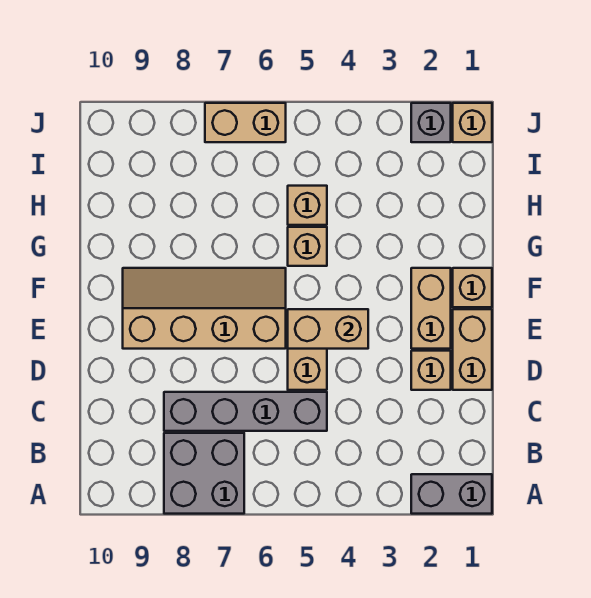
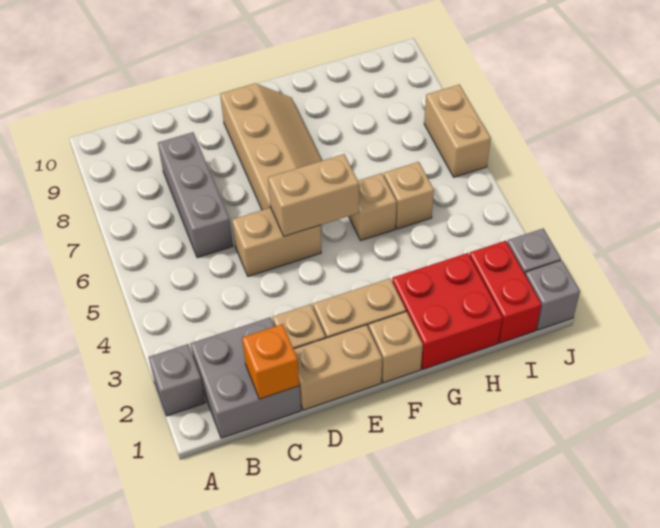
grey brick A1:A2 level 1 -> grey brick A2 level 1
grey brick A7:B8 level 1 -> grey brick B1:C2 level 1
none -> orange brick C1 level 2
grey brick C5:C8 level 1 -> grey brick C6:C8 level 1
tan brick E4:E5 level 2 -> tan brick E5:F5 level 2
none -> red brick G1:H2 level 1
none -> red brick I1:I2 level 1
tan brick J1 level 1 -> grey brick J1 level 1

